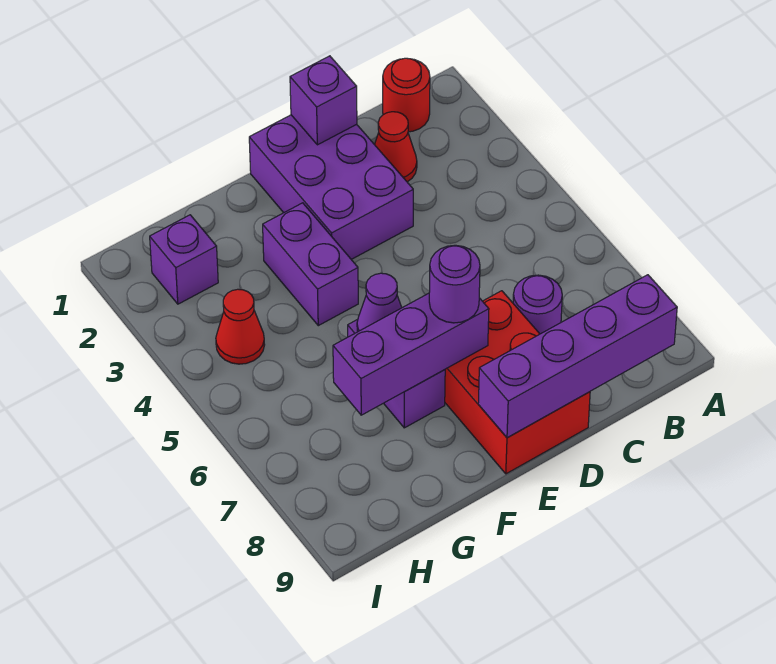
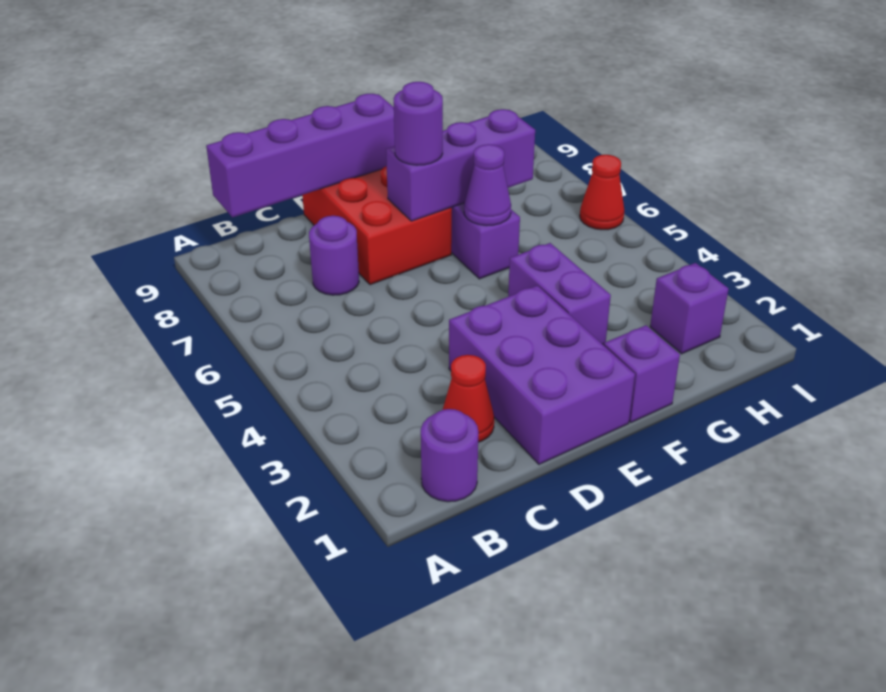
red round brick B1 level 1 -> purple round brick B1 level 1
purple brick D1 level 2 -> purple brick F1 level 1
red cone H4 level 1 -> red cone I6 level 1

